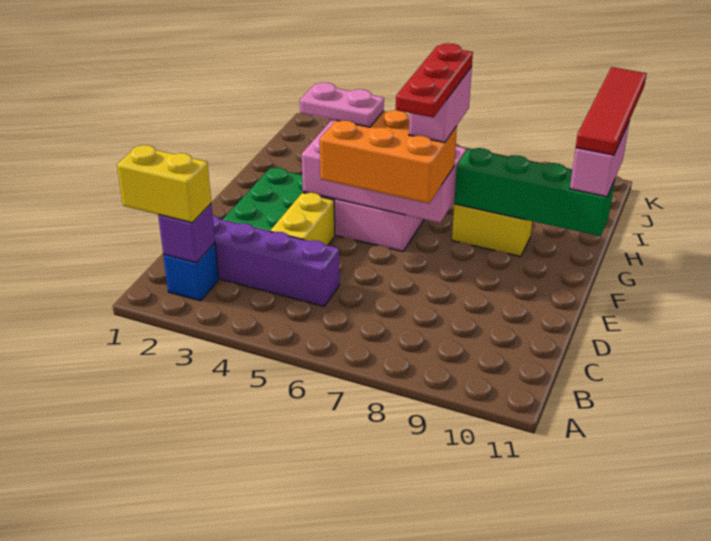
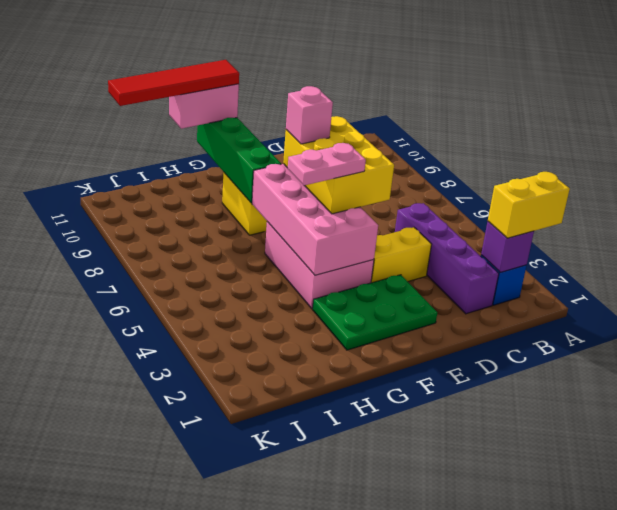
yellow brick B1:B2 level 3 -> yellow brick A2:B2 level 3
orange brick E5:F7 level 3 -> yellow brick E5:F7 level 3
red plate E7:G7 level 5 -> none
pink plate F4:F5 level 4 -> pink plate F5:G5 level 4
pink brick F7:G7 level 4 -> pink brick F7 level 4

